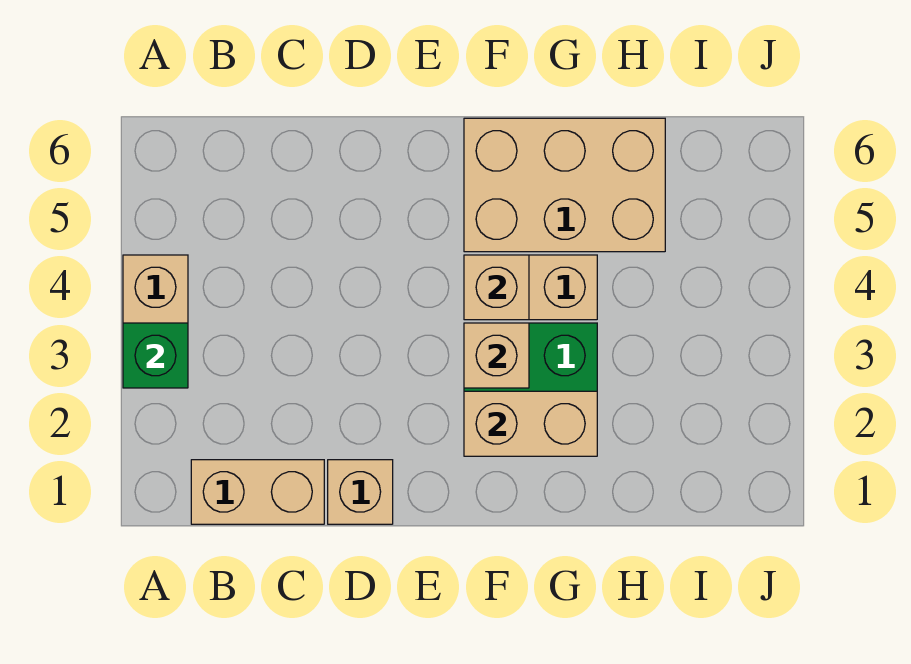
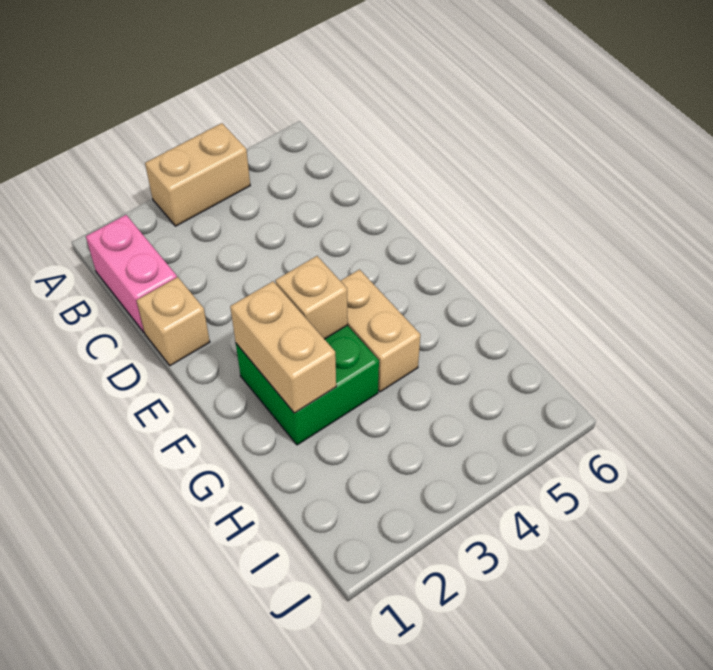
green brick A3 level 2 -> none
tan brick B1:C1 level 1 -> pink brick B1:C1 level 1
tan brick F4 level 2 -> none
tan brick F5:H6 level 1 -> none

